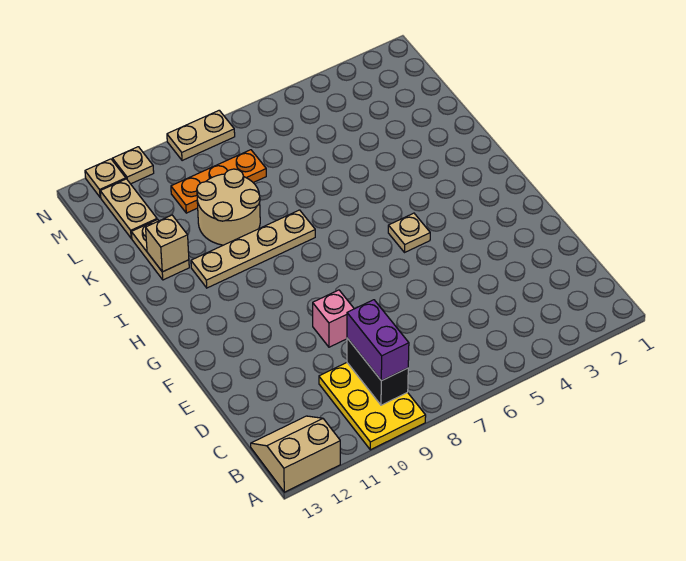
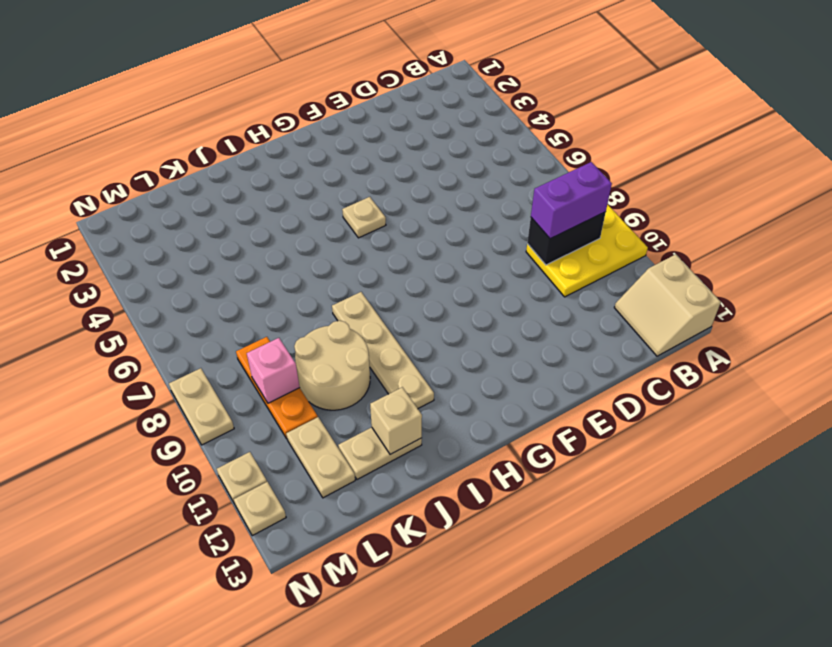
pink brick E9 level 1 -> pink brick L9 level 2
tan plate L12:M12 level 1 -> tan plate L11:L12 level 1

